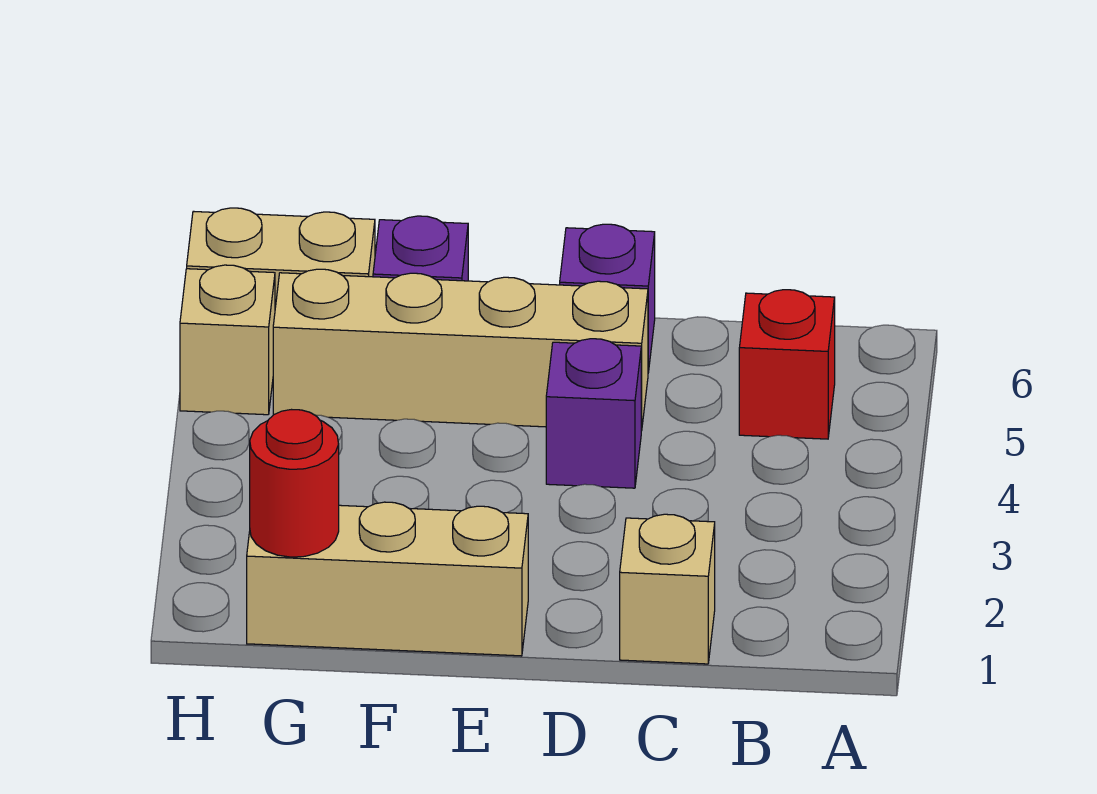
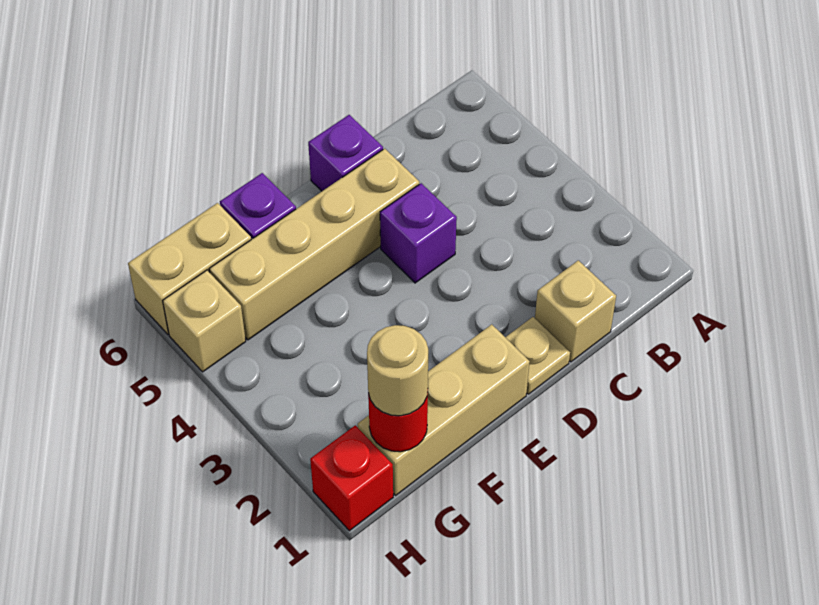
red brick B5 level 1 -> red brick H1 level 1
none -> tan plate D1 level 1
none -> tan round brick G1 level 3

